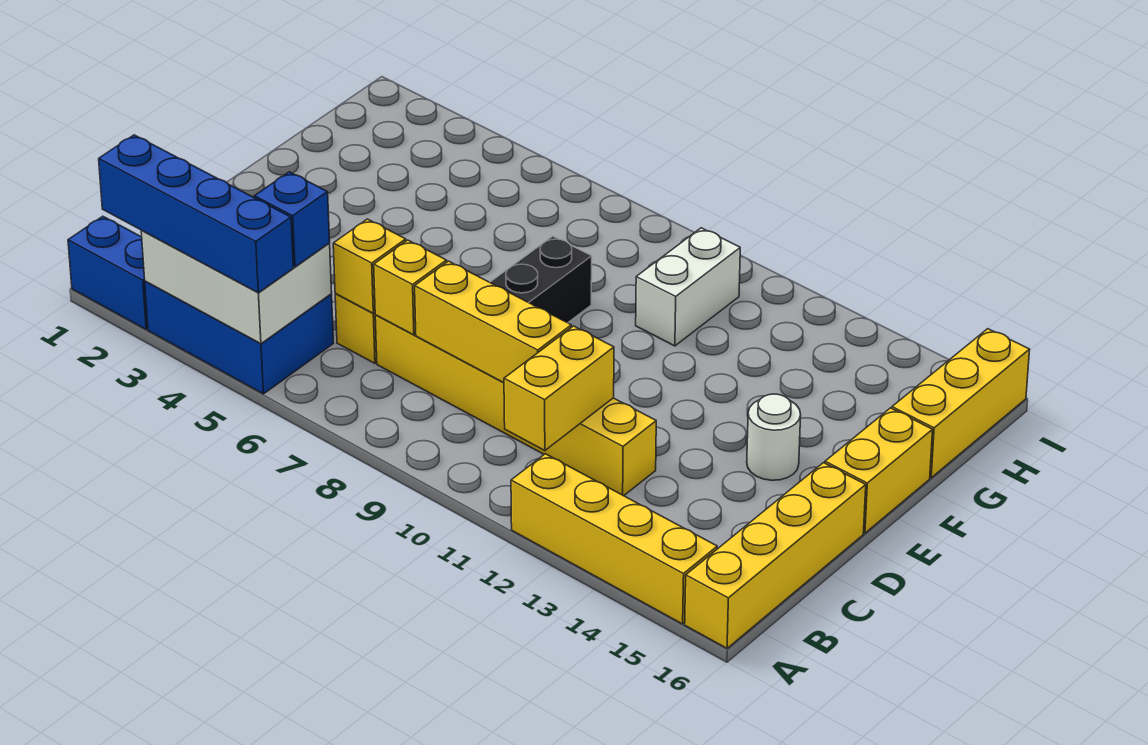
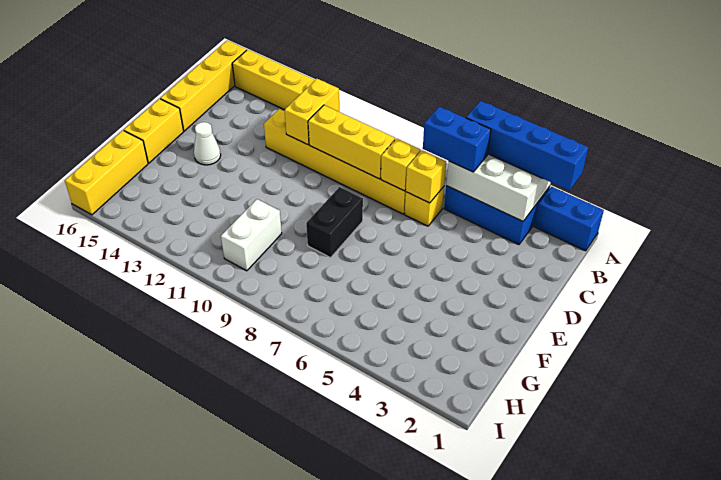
blue brick B5 level 3 -> blue brick B5:B6 level 3
white round brick E14 level 1 -> white cone E14 level 1

